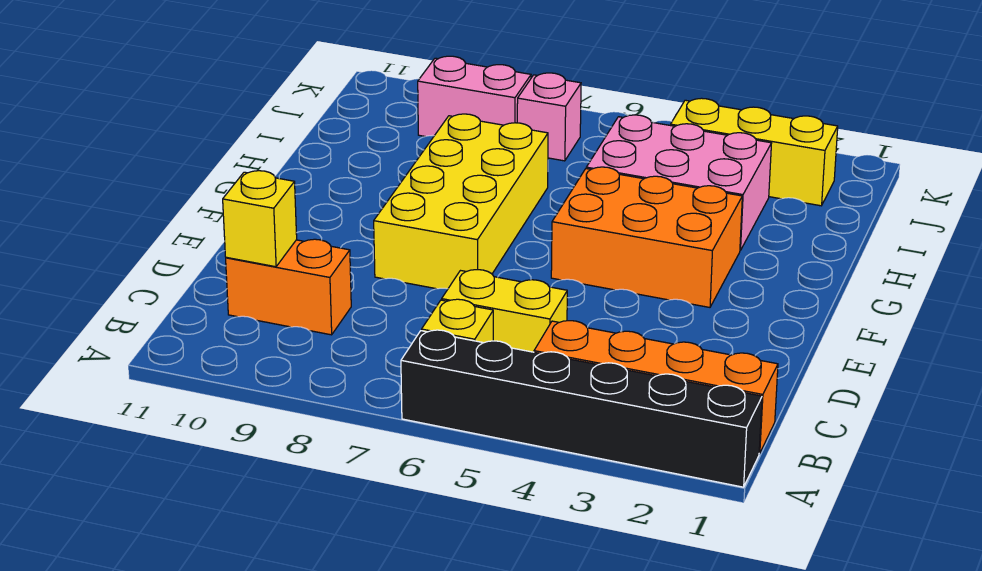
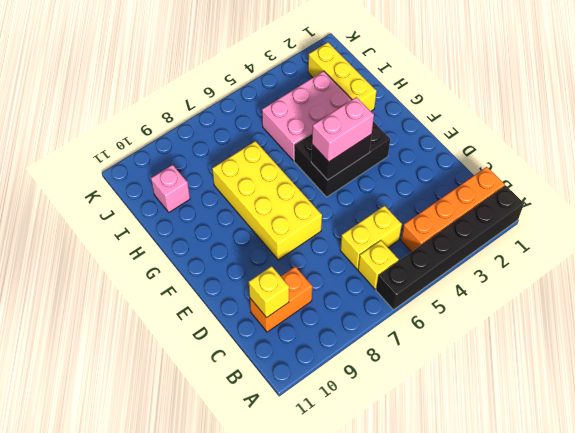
orange brick F3:G5 level 1 -> black brick F3:G5 level 1
none -> black brick F4:F5 level 2
yellow brick J2:J4 level 1 -> yellow brick H2:J2 level 1
pink brick J7 level 1 -> pink brick I10 level 1
pink brick J8:J9 level 1 -> pink brick F4:F5 level 3

